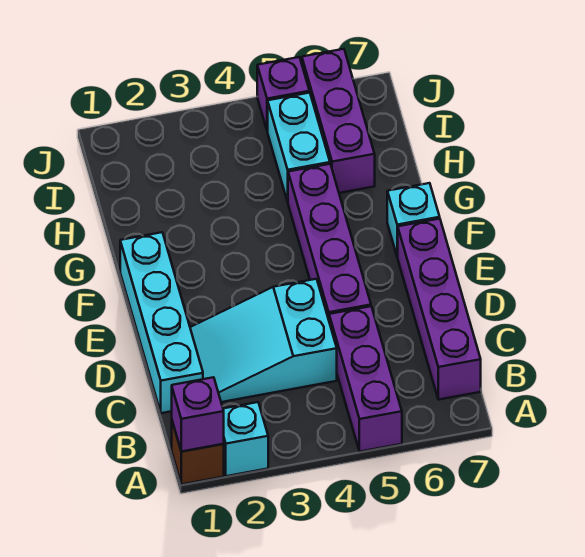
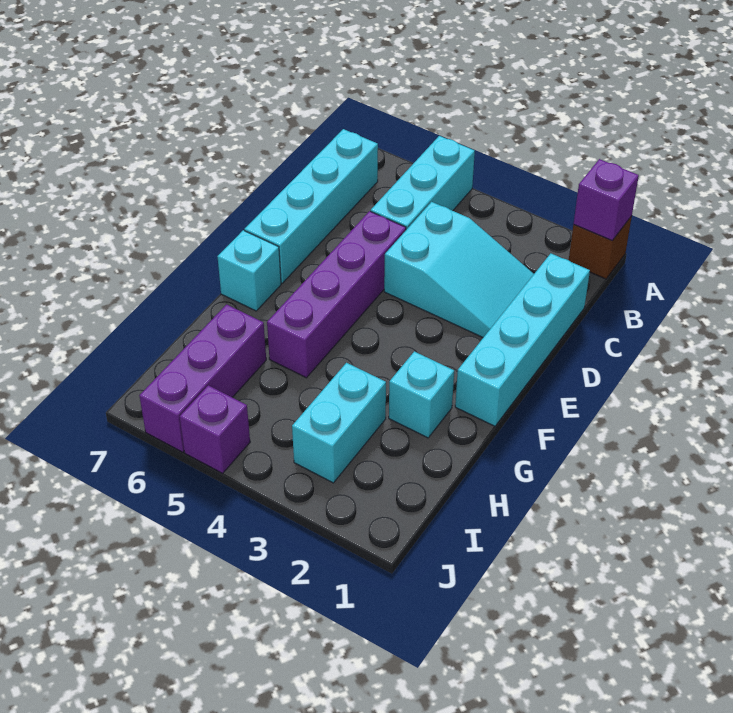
cyan brick A2 level 1 -> cyan brick G2 level 1
purple brick A5:C5 level 1 -> cyan brick A5:C5 level 1
purple brick B7:E7 level 1 -> cyan brick B7:E7 level 1
cyan brick H5:I5 level 1 -> cyan brick H3:I3 level 1

